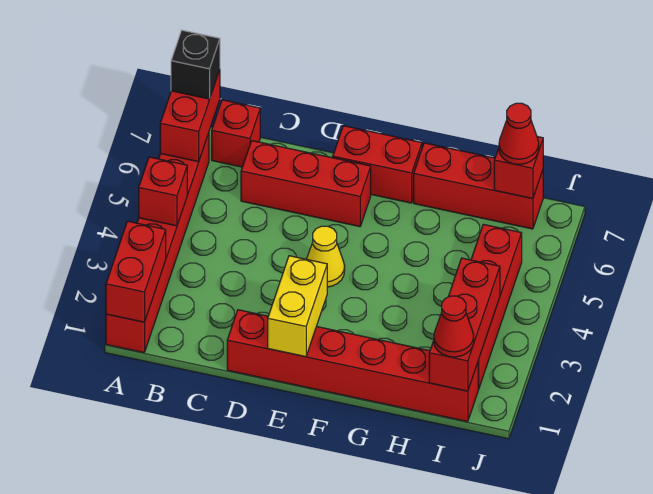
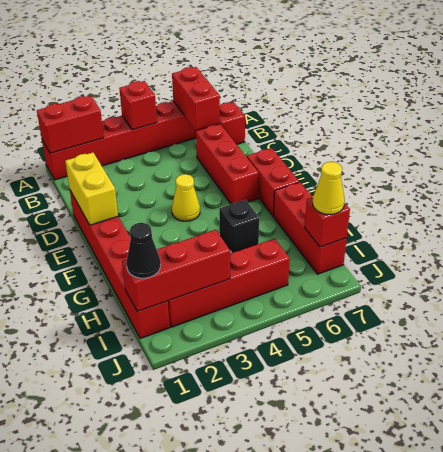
red brick A6:A7 level 2 -> red brick A6:B6 level 2
black brick A7 level 3 -> black brick G5 level 1
yellow brick E1:E2 level 2 -> yellow brick D1:E1 level 2
red cone I1 level 3 -> black cone I1 level 3
red cone I7 level 3 -> yellow cone I7 level 3

